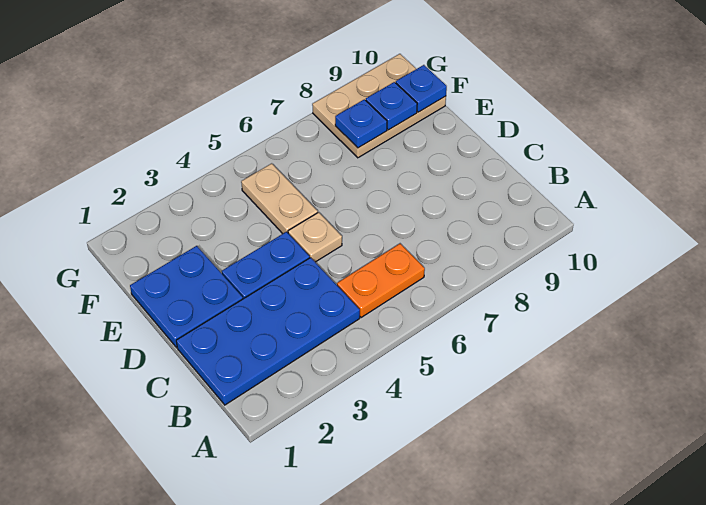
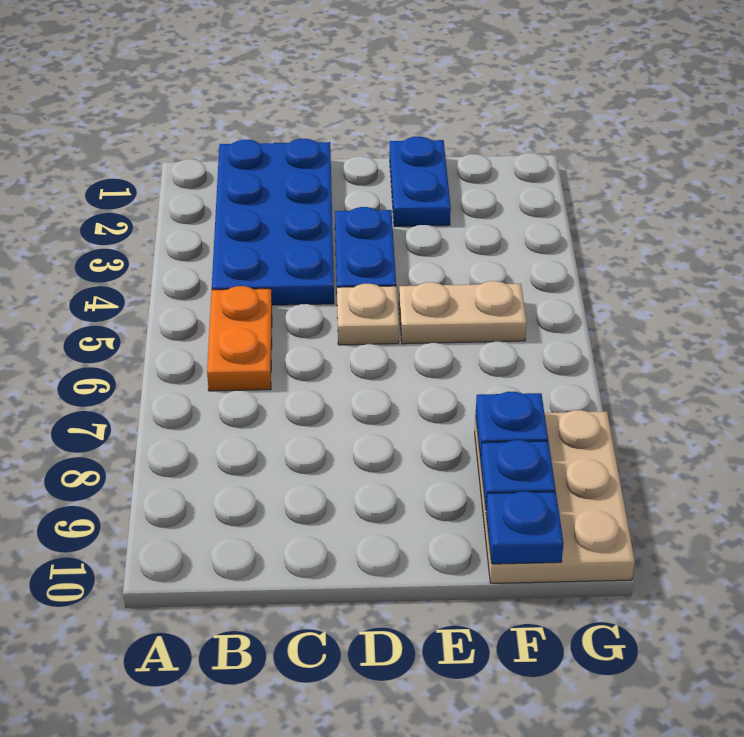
blue plate D1:E2 level 1 -> blue plate E1:E2 level 1

